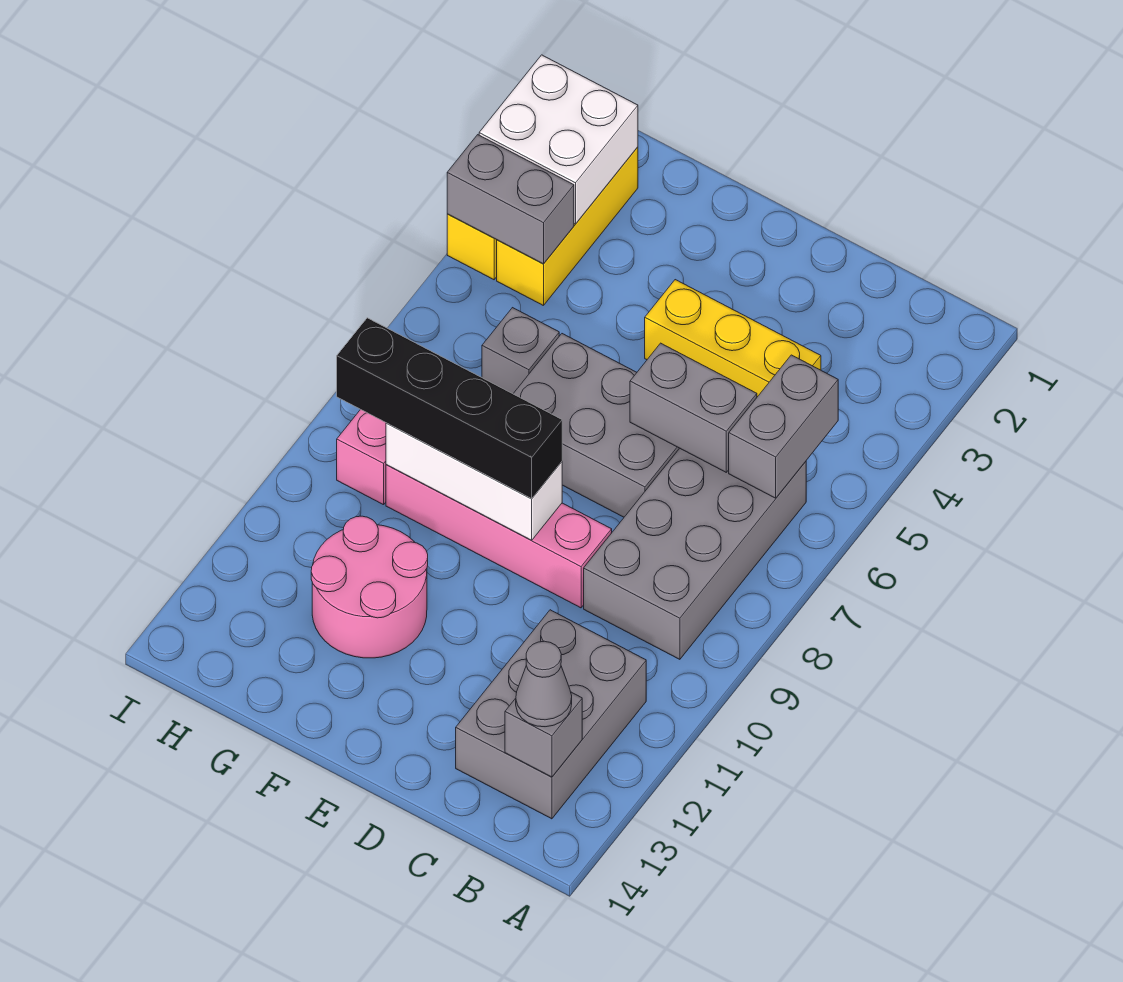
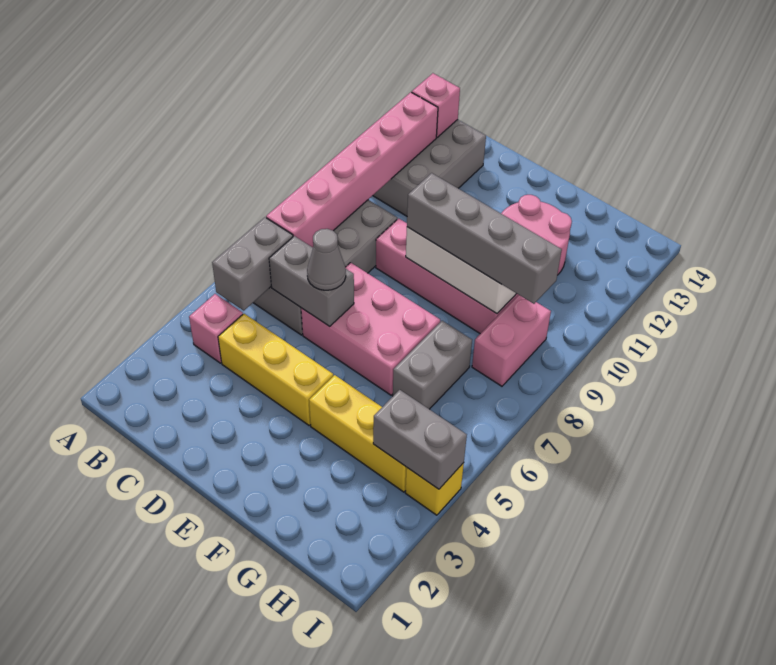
none -> pink brick B4 level 1
none -> pink brick B7:B12 level 2
grey brick B13 level 2 -> pink brick B13 level 2
grey cone B13 level 3 -> grey cone D6 level 3
grey brick D6:F7 level 1 -> pink brick D6:F7 level 1
black brick E9:H9 level 3 -> grey brick E9:H9 level 3
grey brick G6 level 1 -> grey brick G6:G7 level 1
yellow brick H2:H4 level 1 -> yellow brick F4:H4 level 1
white brick H2:I3 level 2 -> none

